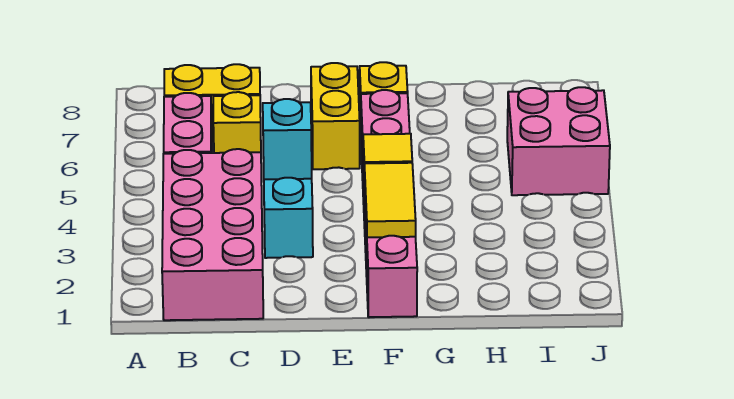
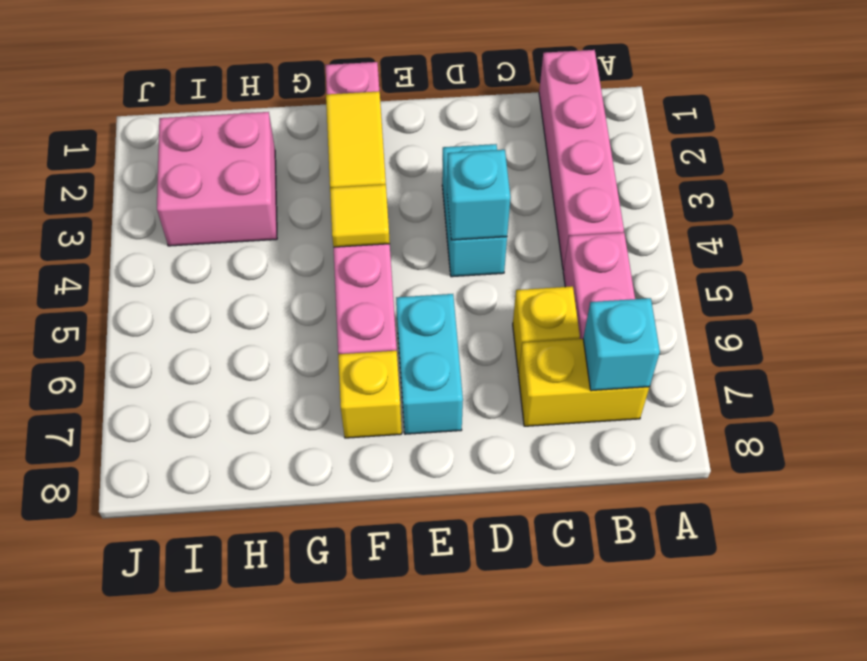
pink brick B1:C4 level 1 -> pink brick B1:B4 level 1
none -> cyan brick B7 level 2
yellow brick E6:E7 level 1 -> cyan brick E6:E7 level 1
pink brick I5:J6 level 1 -> pink brick H2:I3 level 1

